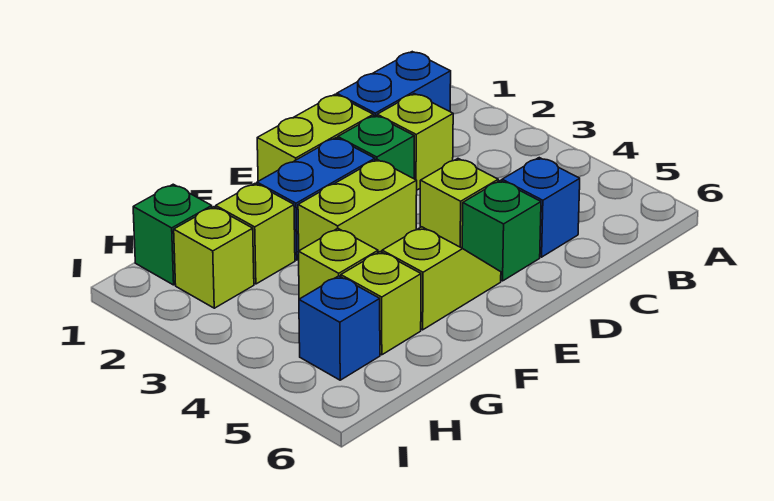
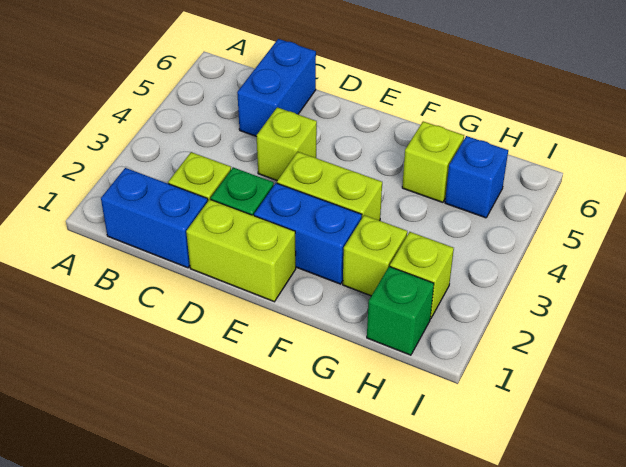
blue brick C5 level 1 -> blue brick C5:C6 level 1
green brick D5 level 1 -> none
lime slope E5:F5 level 1 top F -> none
lime brick G4 level 1 -> none

